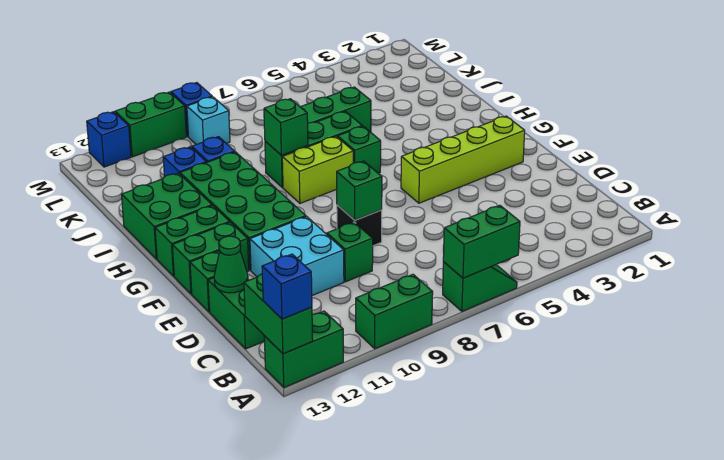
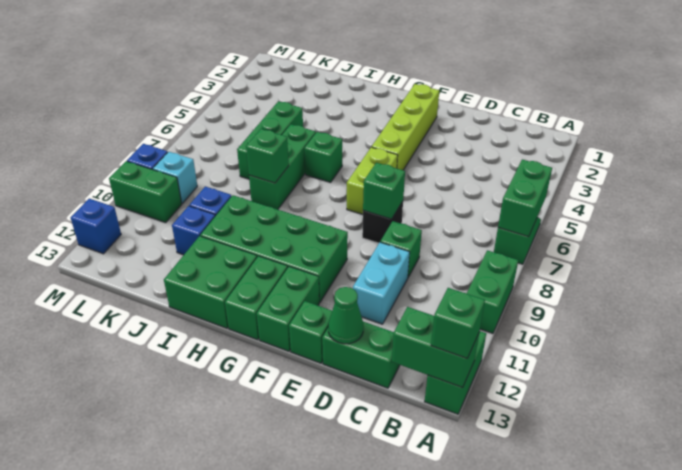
blue brick A13 level 3 -> green brick A13 level 3
cyan brick D10:E11 level 1 -> cyan brick D10:D11 level 1
lime brick H7:H8 level 1 -> lime brick F6:F7 level 1
green brick M10:M11 level 1 -> green brick L10:M10 level 1

